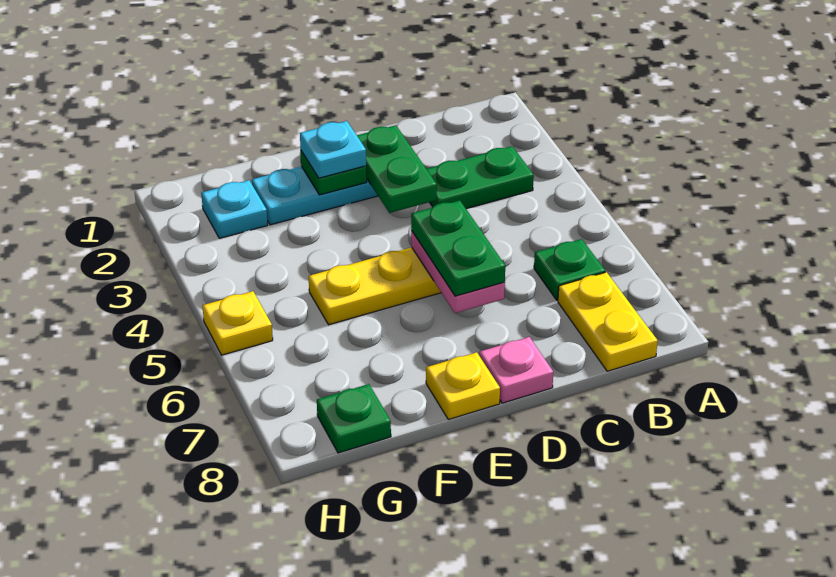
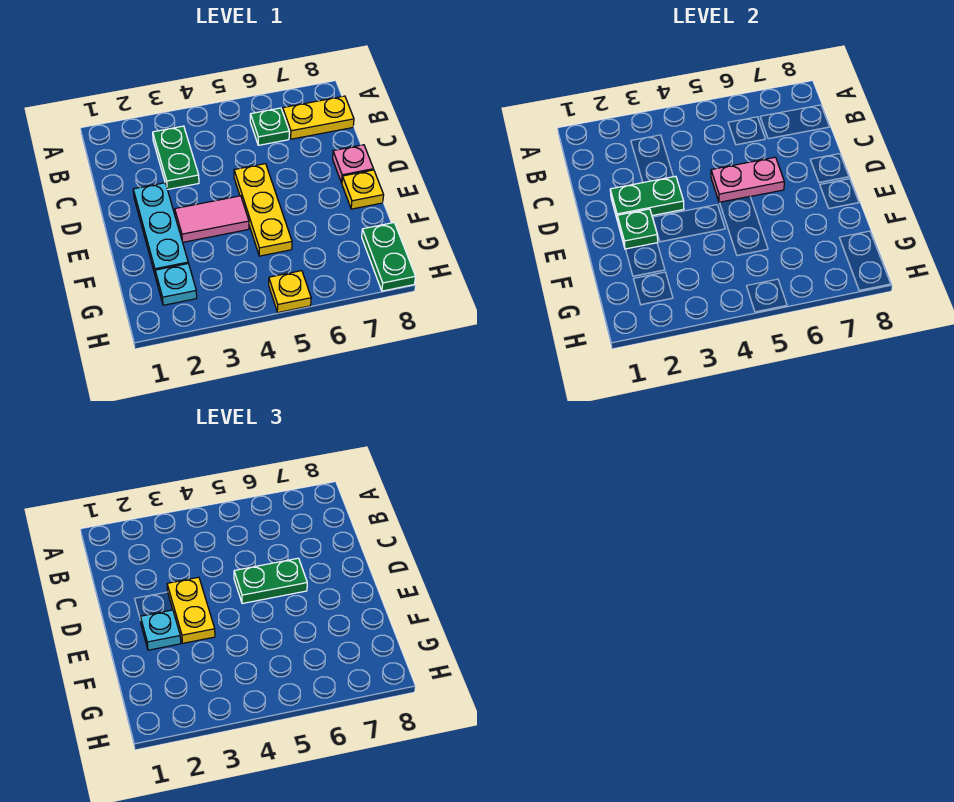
none -> yellow plate D3:E3 level 3
none -> pink tile E3:E4 level 1
green plate G8 level 1 -> green plate G8:H8 level 1

